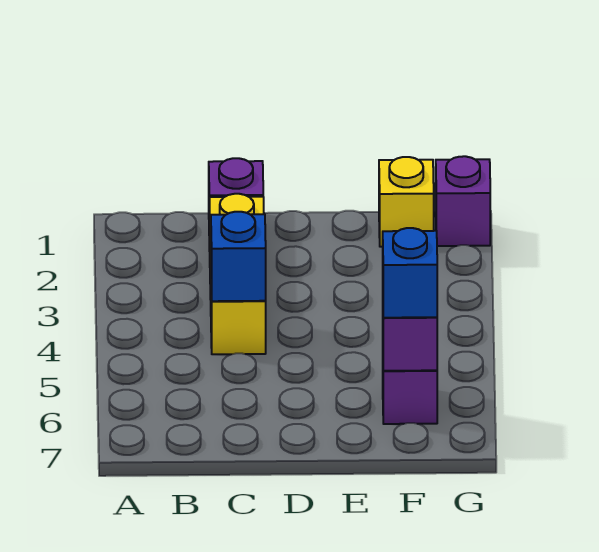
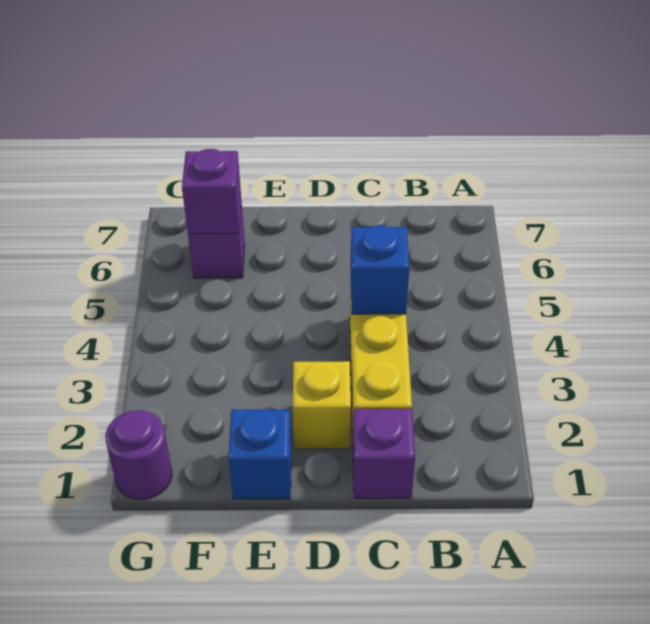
yellow brick F1 level 1 -> yellow brick D2 level 1
blue brick F6 level 3 -> blue brick E1 level 1
purple brick G1 level 1 -> purple round brick G1 level 1

